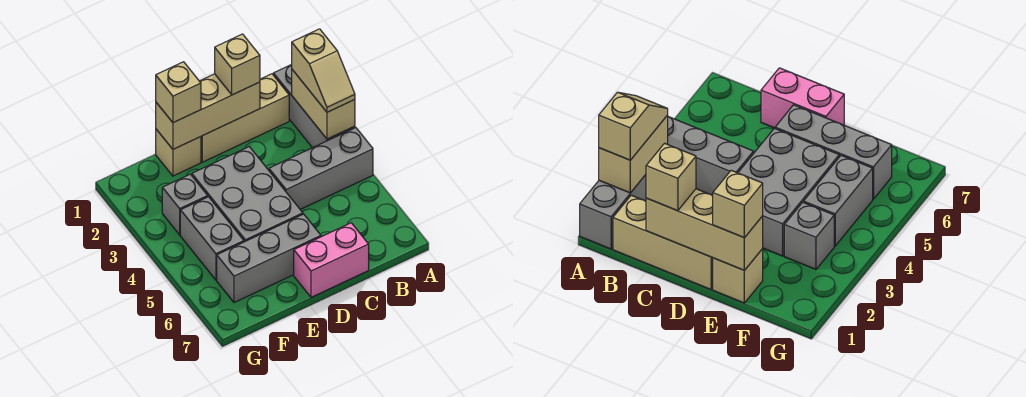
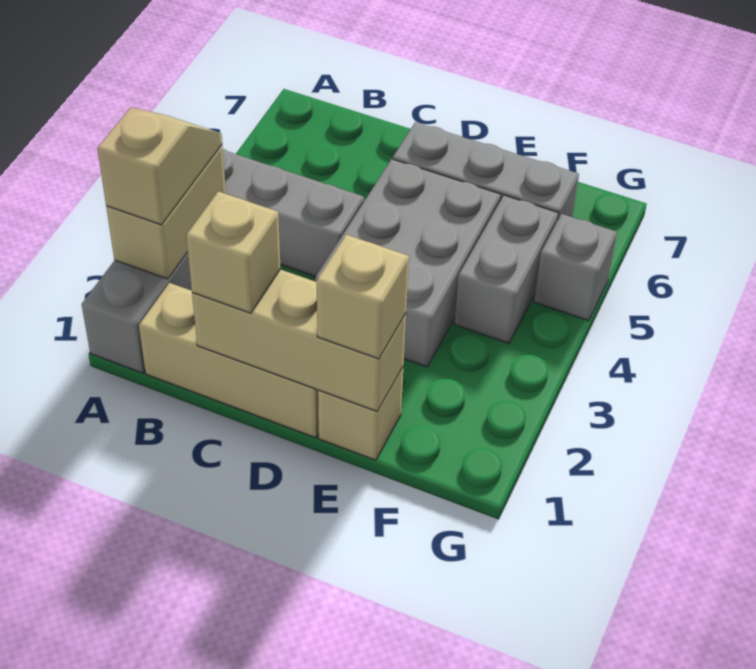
pink brick C7:D7 level 1 -> none
grey brick F3 level 1 -> grey brick G5 level 1

